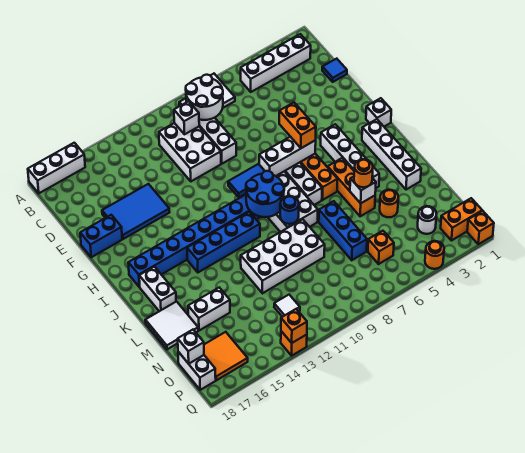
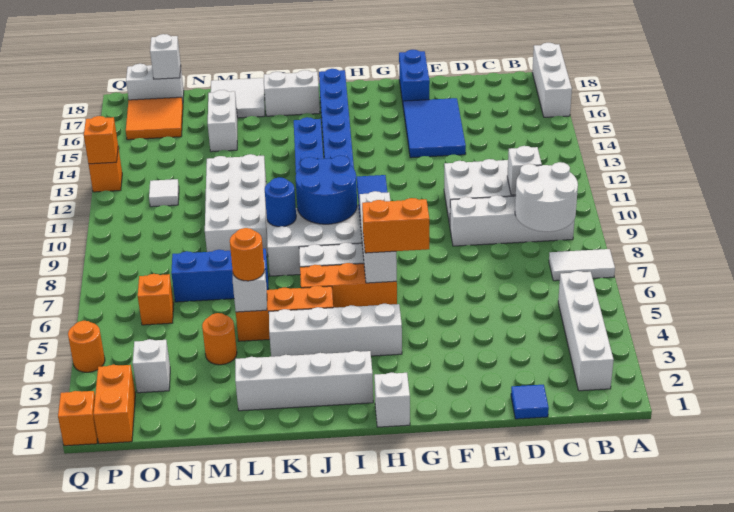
white round brick O3 level 1 -> white brick O3 level 1

